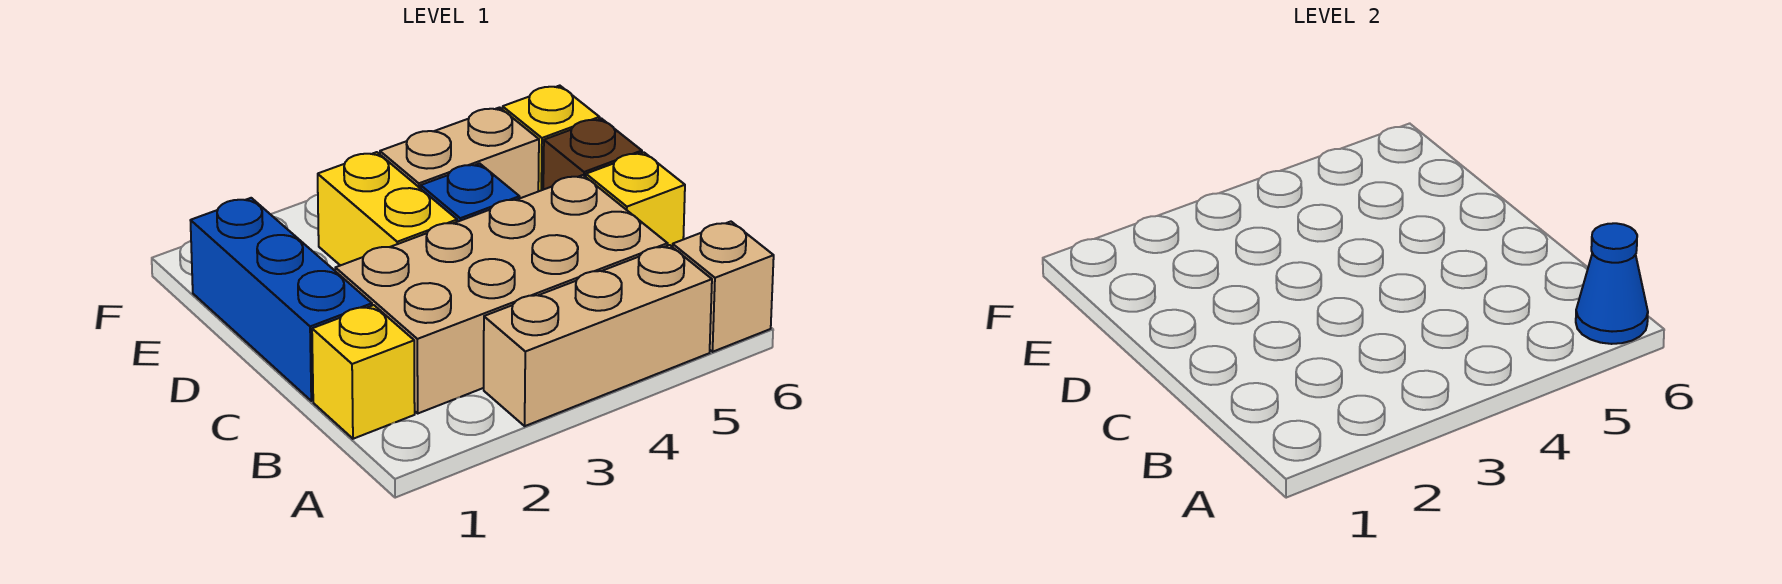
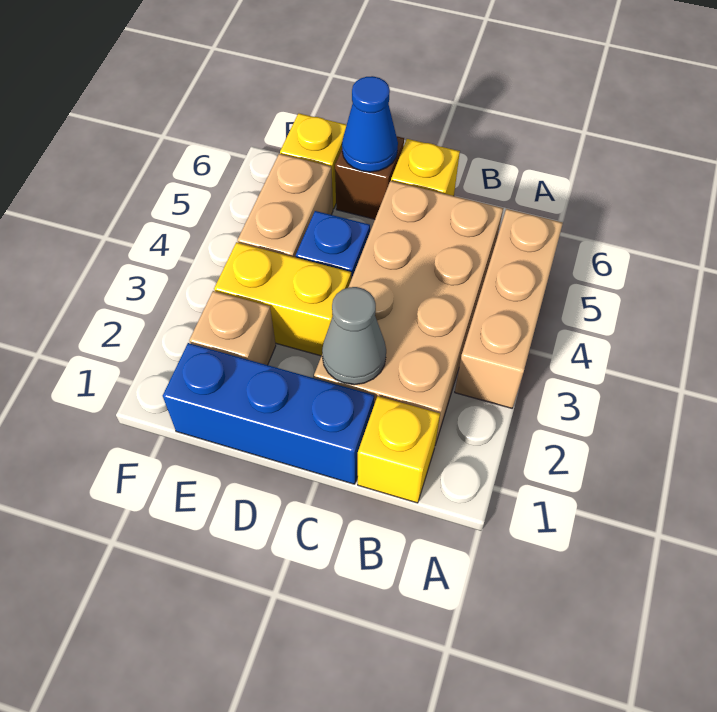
tan brick A6 level 1 -> tan brick E2 level 1
blue cone A6 level 2 -> blue cone D6 level 2
none -> grey cone C2 level 2

